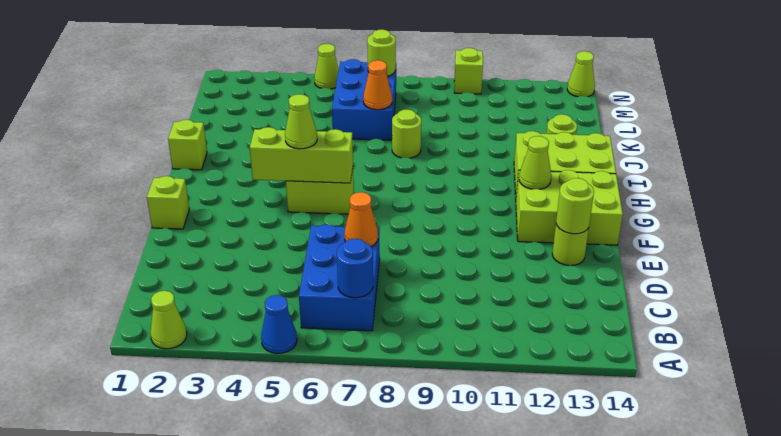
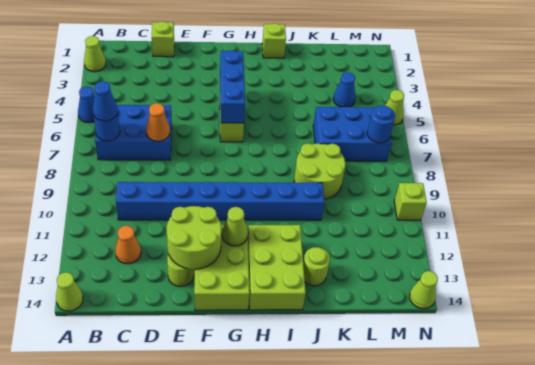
none -> blue cone B7 level 3
none -> blue brick C10:J10 level 1
lime round brick E13 level 2 -> lime round brick E12:F13 level 2
lime brick F1 level 1 -> lime brick D1 level 1
lime brick G4:G6 level 2 -> blue brick G4:G6 level 2
lime cone G5 level 3 -> lime cone A14 level 1
lime round brick J8 level 1 -> lime round brick J8:K9 level 1
orange cone K7 level 2 -> orange cone C12 level 1
none -> blue cone L4 level 1
lime round brick M7 level 2 -> blue round brick M7 level 2

